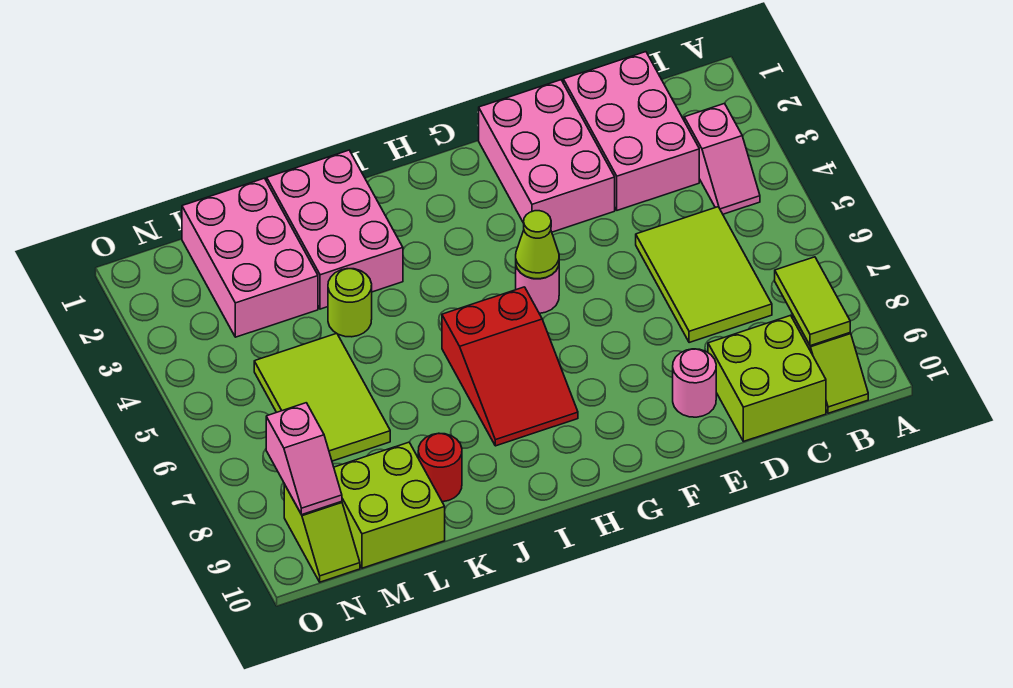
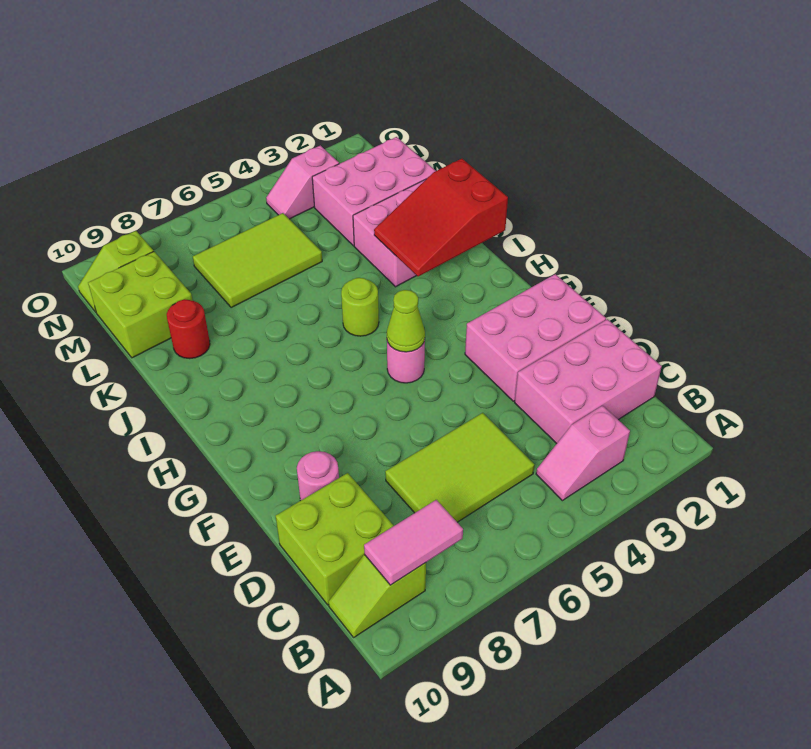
lime tile B8:B9 level 2 -> pink tile B8:B9 level 2
red slope H6:I8 level 1 top 6 -> red slope I1:J3 level 2 top 1
lime round brick K4 level 1 -> lime round brick I5 level 1
pink slope N8:N9 level 2 top 8 -> pink slope N3:N4 level 1 top 3

